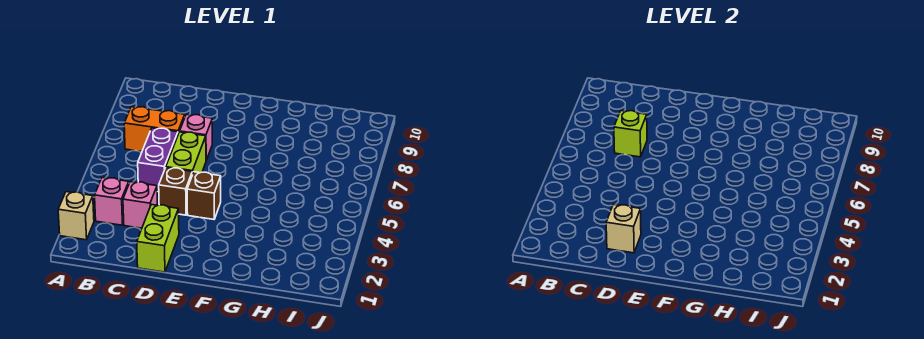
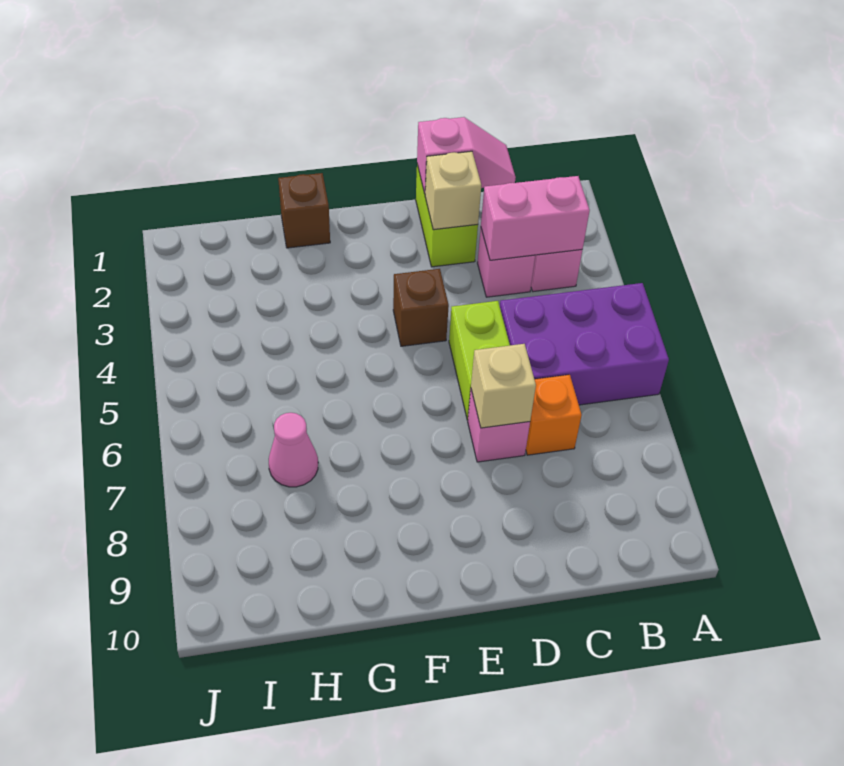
tan brick A2 level 1 -> tan brick D7 level 2
none -> pink brick B3:C3 level 2
orange brick B7:C7 level 1 -> orange brick C7 level 1
none -> pink slope C1:D1 level 2 top D
purple brick C5:C6 level 1 -> purple brick A5:C6 level 1
lime brick C7 level 2 -> none
brown brick D4 level 1 -> brown brick G1 level 1
none -> pink cone H7 level 1

